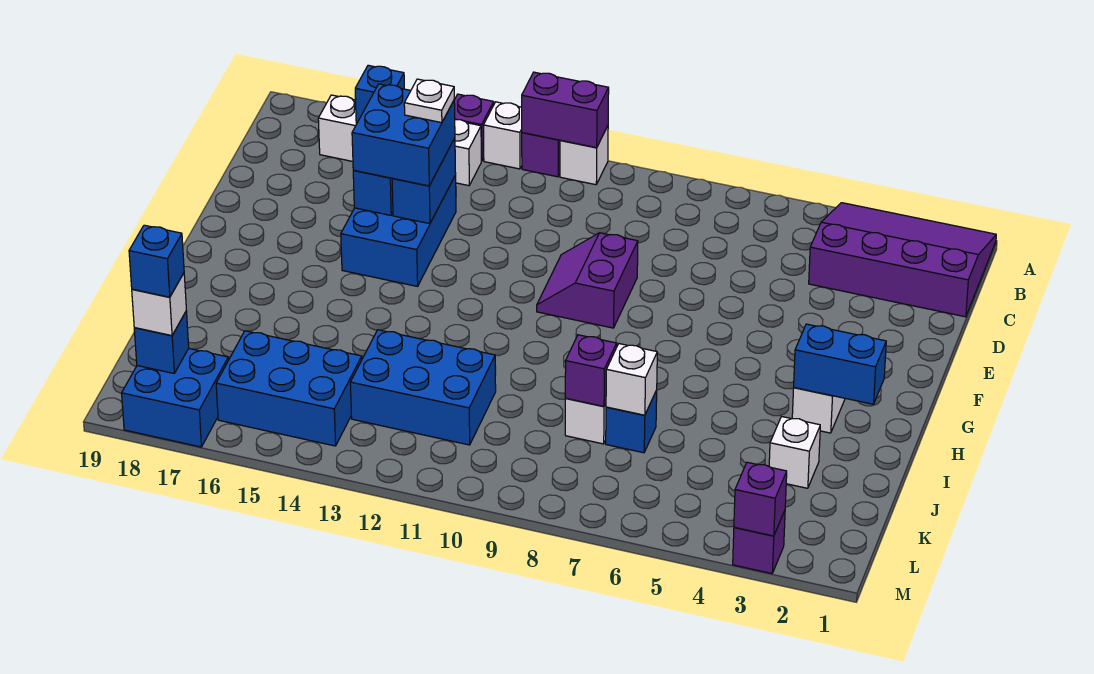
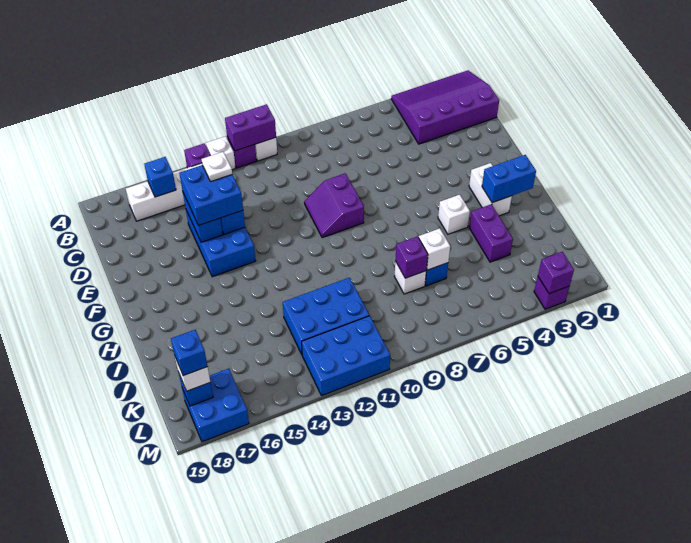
none -> purple brick I4:J4 level 1
white brick J3 level 1 -> white brick H5 level 1
blue brick K14:L16 level 1 -> blue brick L11:M13 level 1

